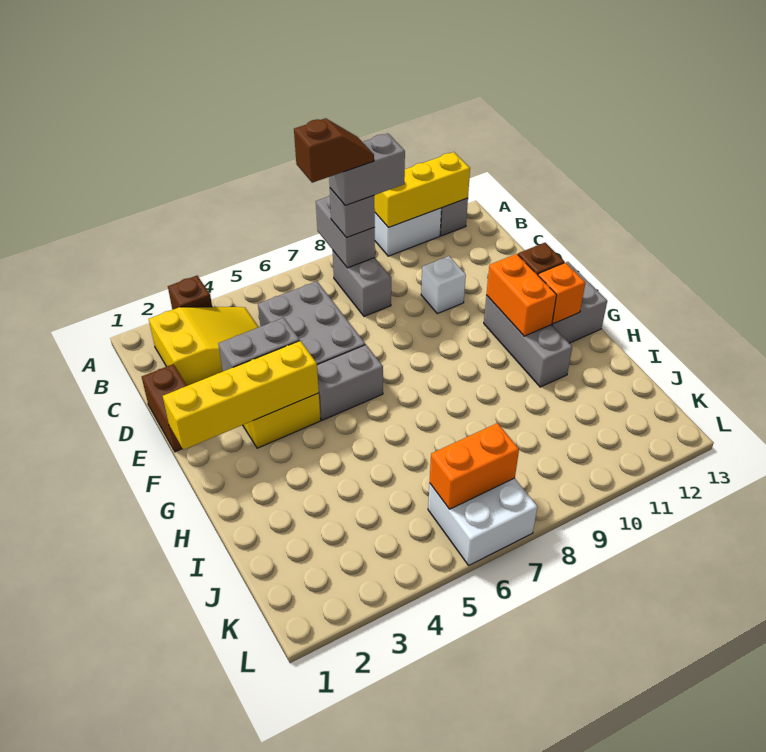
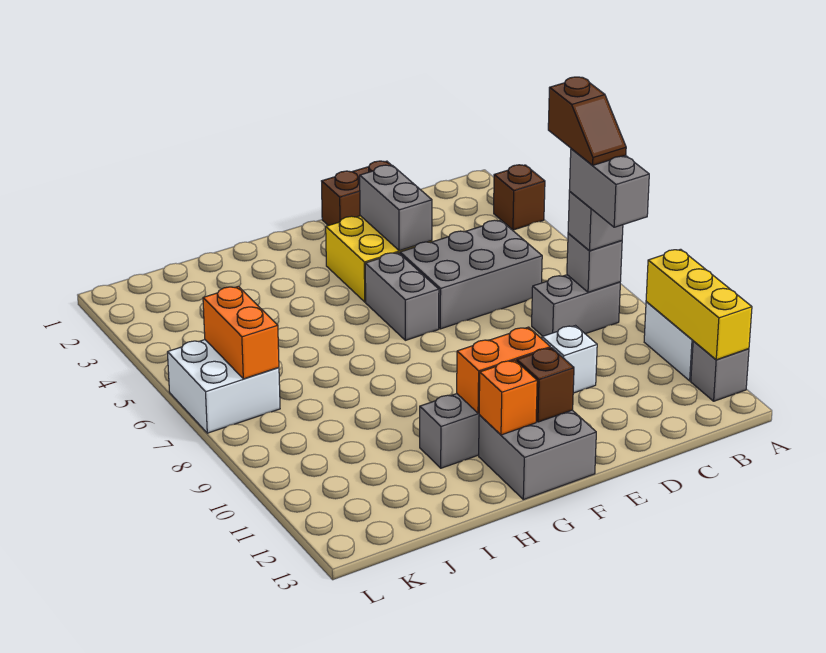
grey brick A8:B8 level 2 -> grey brick B8 level 2
yellow slope B2:C4 level 1 top 2 -> none
yellow brick F1:F4 level 2 -> none

